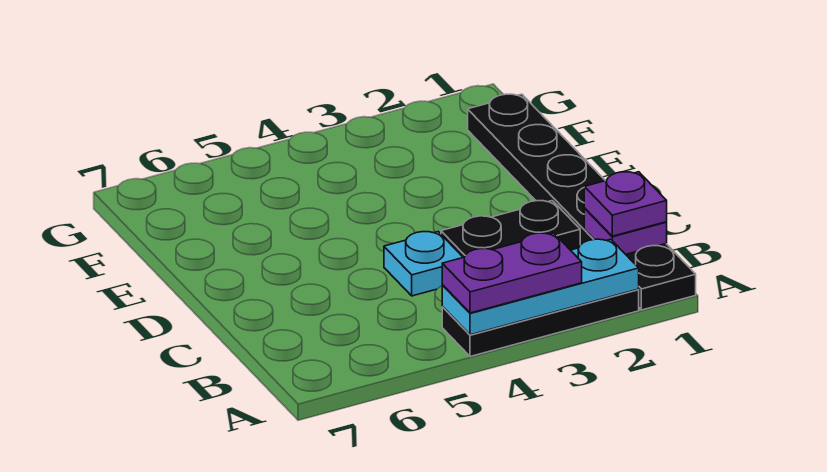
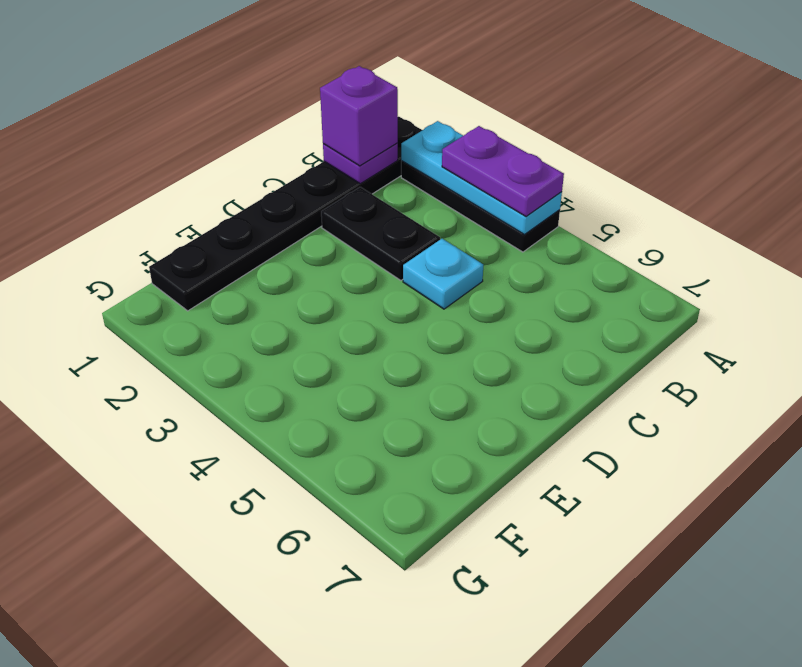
purple plate B1 level 3 -> purple brick B1 level 3

